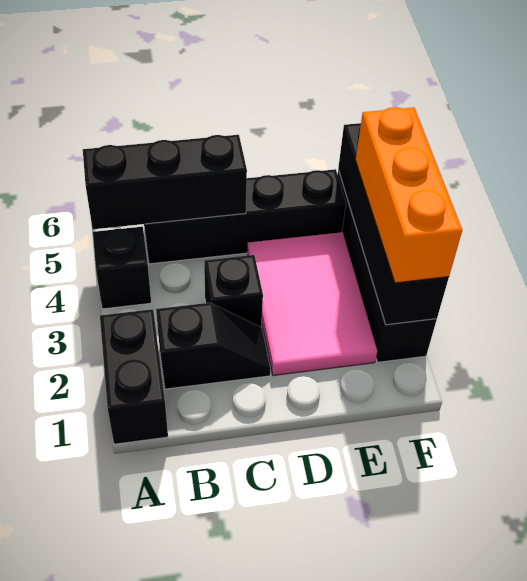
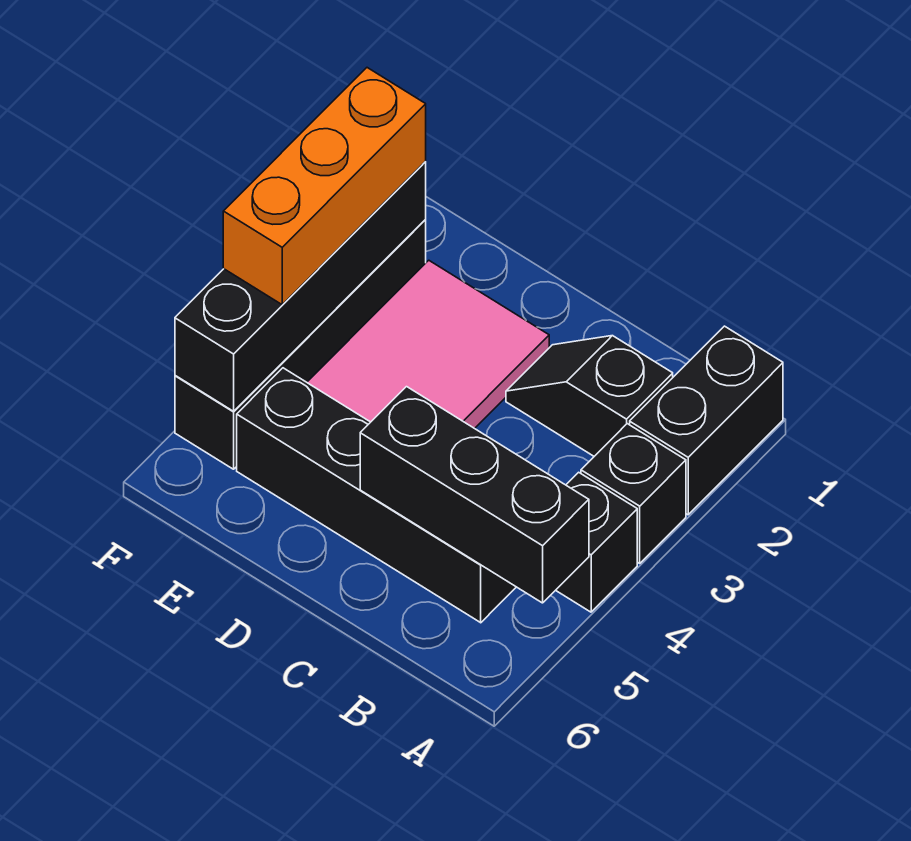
black brick C3 level 1 -> black brick A3 level 1

